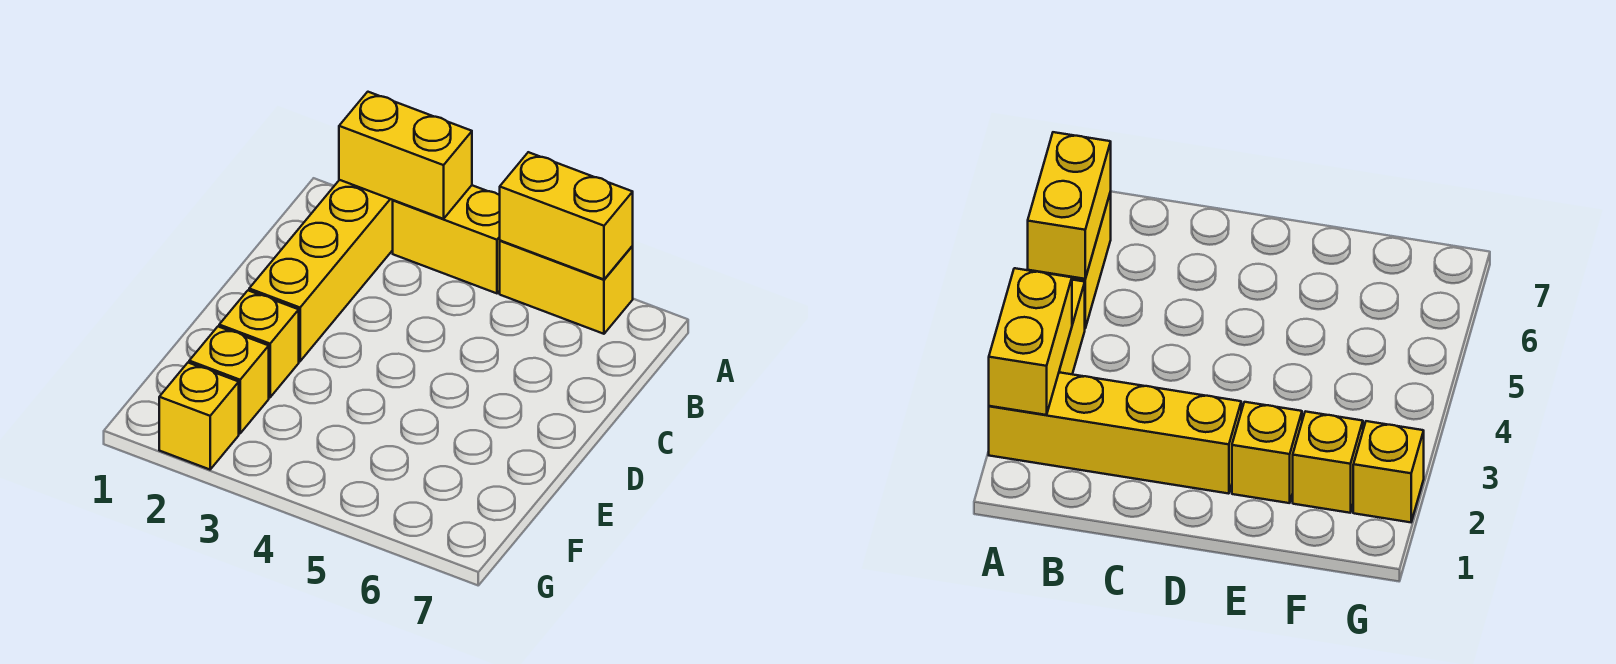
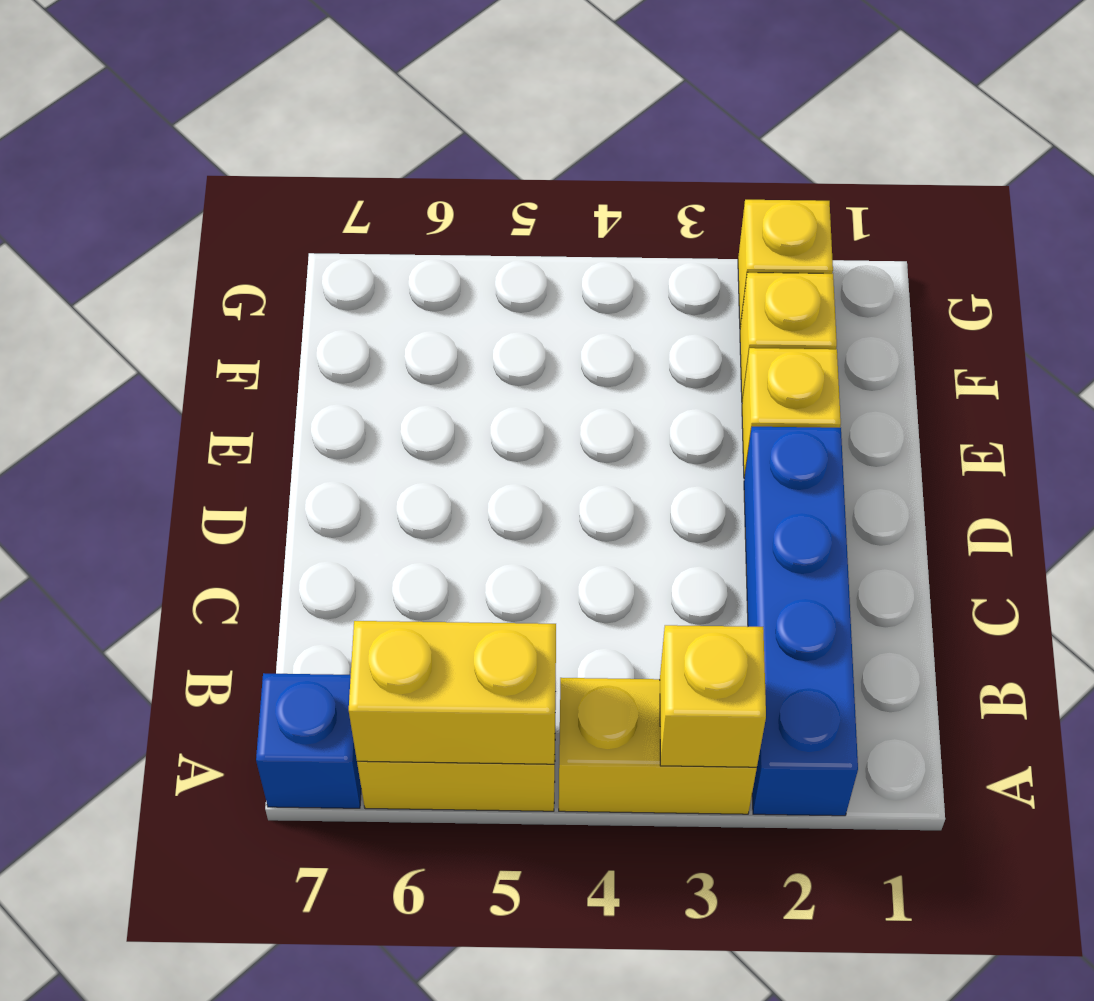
yellow brick A2:D2 level 1 -> blue brick A2:D2 level 1
yellow brick A2:A3 level 2 -> yellow brick A3 level 2
none -> blue brick A7 level 1

